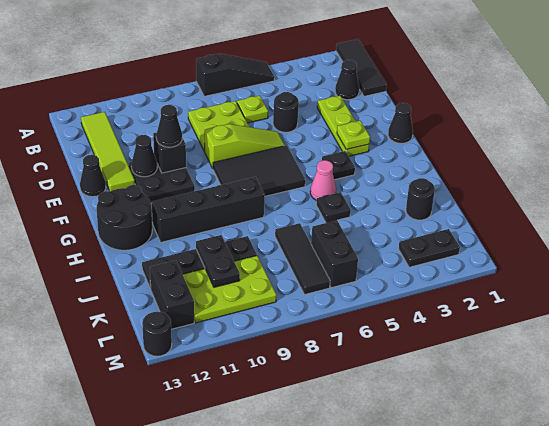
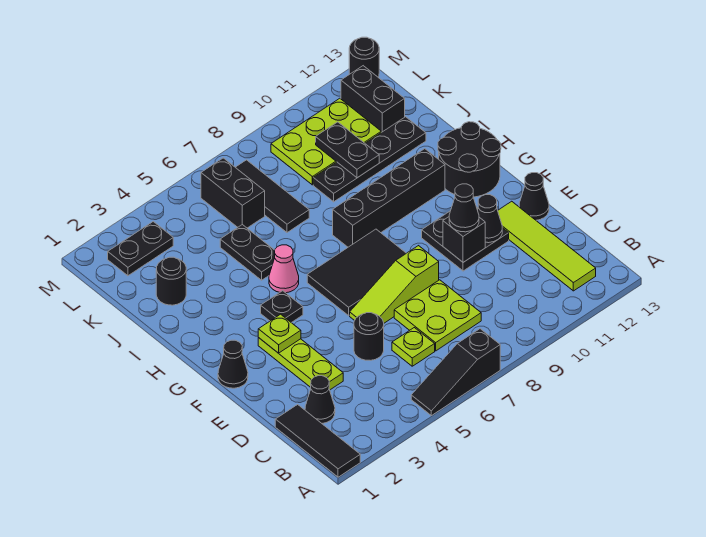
black plate I5 level 1 -> black plate I5:J5 level 1

